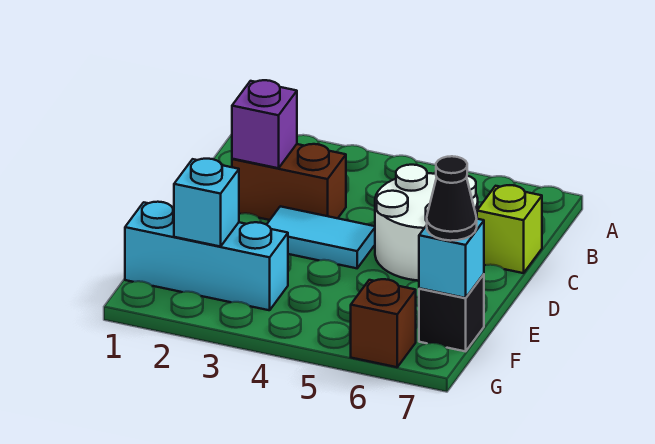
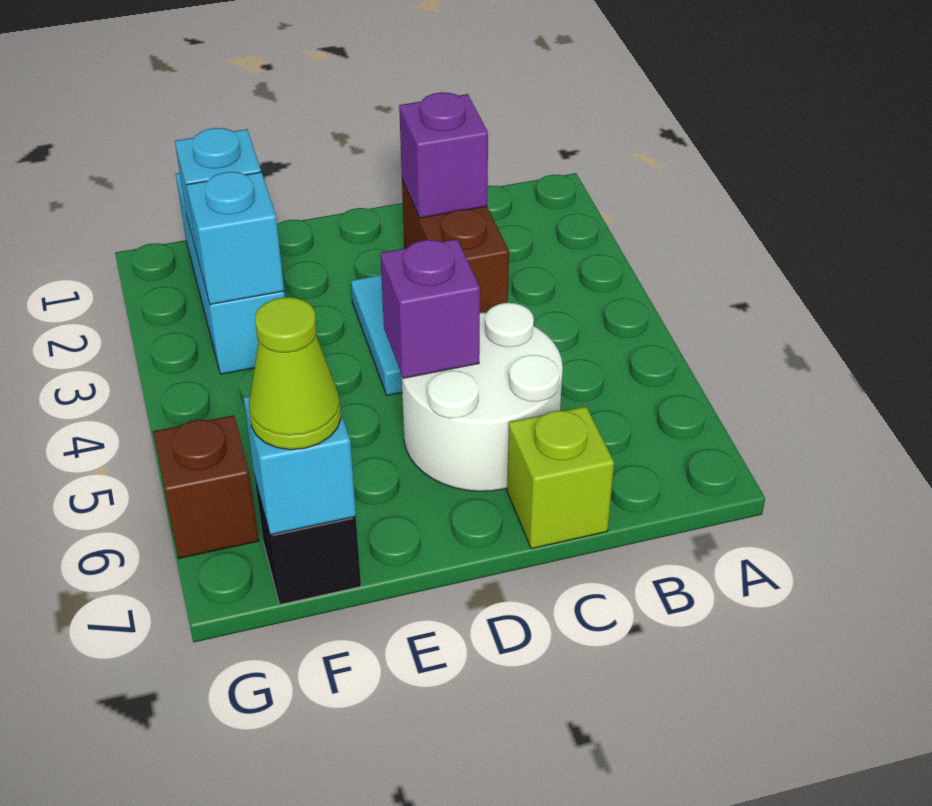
none -> purple brick D5 level 2
none -> cyan brick F3 level 2
black cone F7 level 3 -> lime cone F7 level 3

